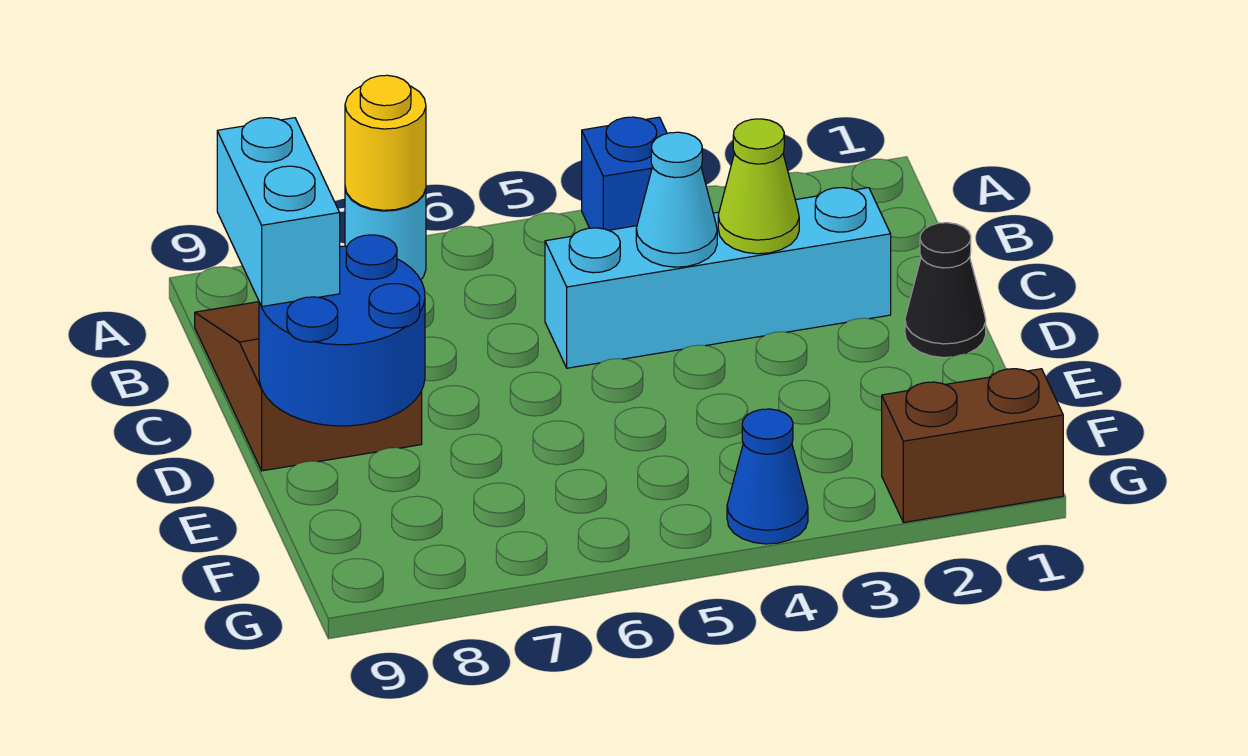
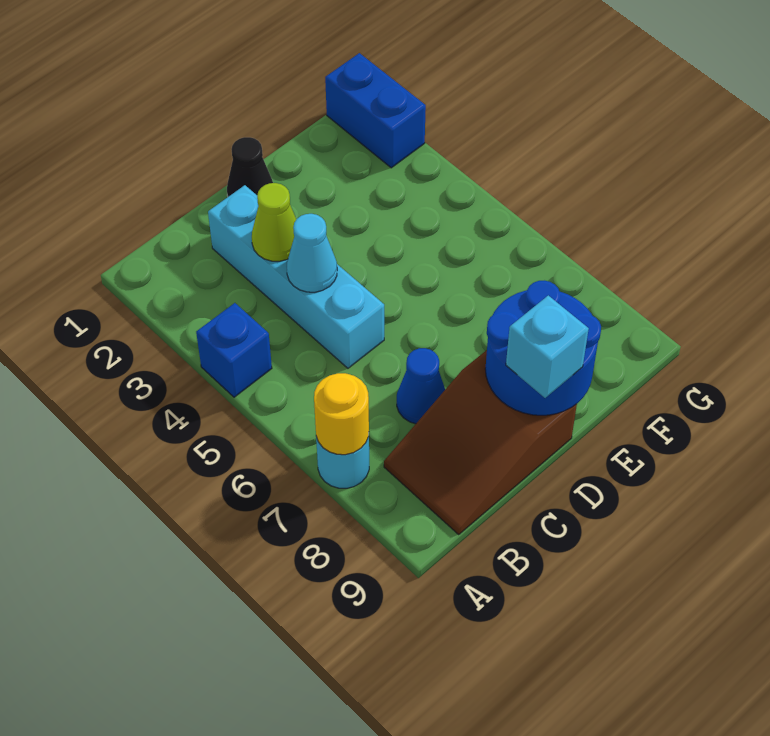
cyan brick C9:D9 level 3 -> cyan brick D9 level 3
brown brick G1:G2 level 1 -> blue brick G1:G2 level 1
blue cone G4 level 1 -> blue cone C7 level 1

